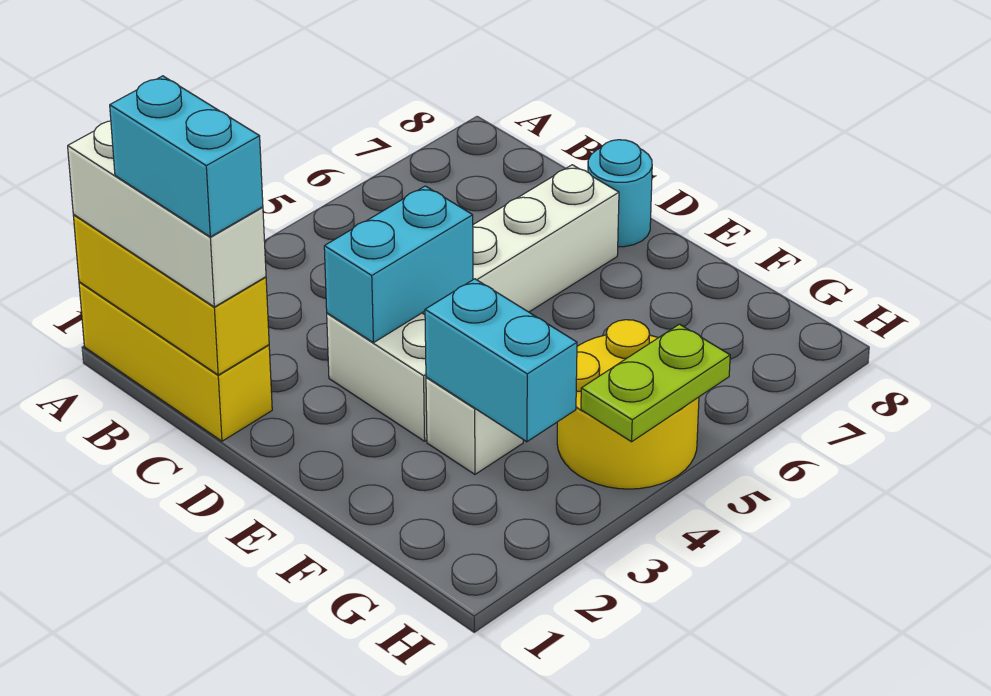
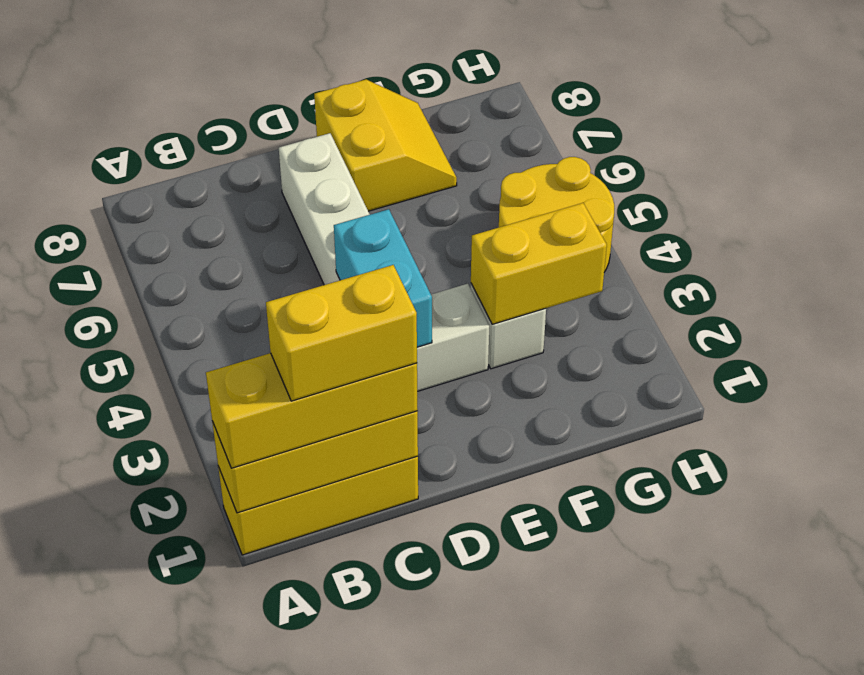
white brick A1:C1 level 3 -> yellow brick A1:C1 level 3
cyan brick B1:C1 level 4 -> yellow brick B1:C1 level 4
cyan round brick D8 level 1 -> none
none -> yellow slope E7:F8 level 1 top E
cyan brick F3:G3 level 2 -> yellow brick F3:G3 level 2
lime plate H4:H5 level 2 -> none

